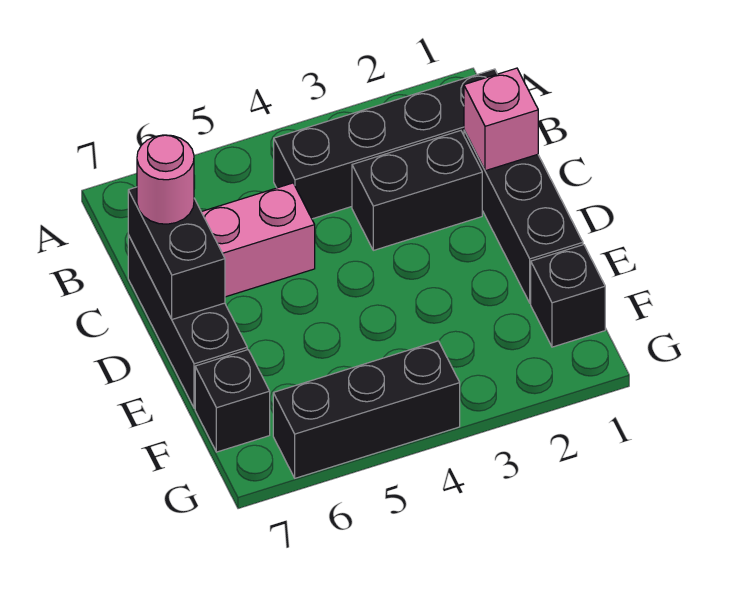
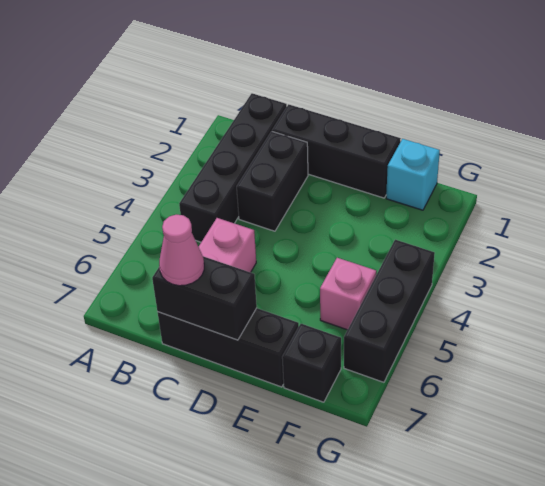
pink brick C1 level 2 -> pink brick F5 level 1
pink round brick C7 level 3 -> pink cone C7 level 3
black brick F1 level 1 -> cyan brick F1 level 1

